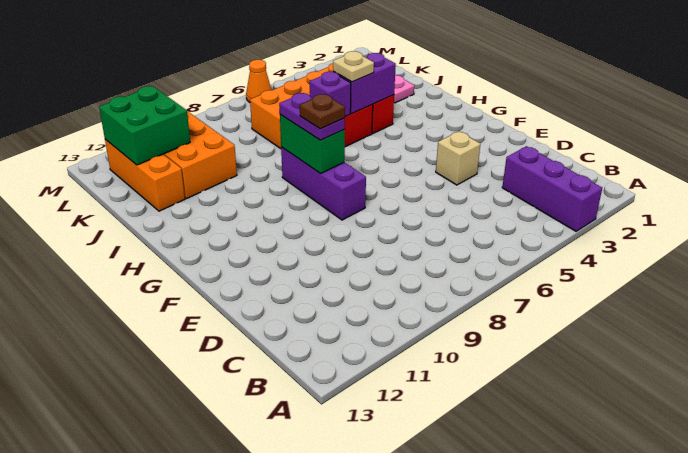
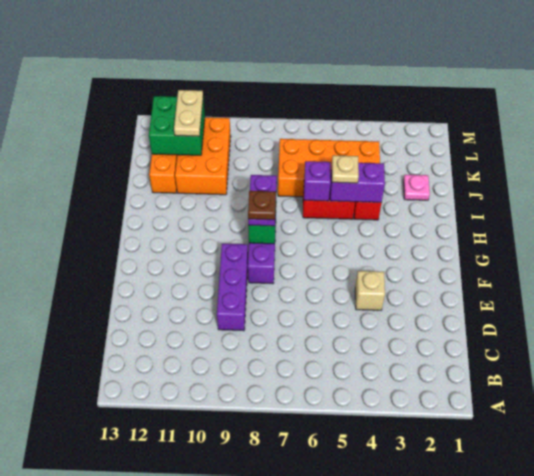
purple brick A3:C3 level 1 -> purple brick D9:F9 level 1
none -> tan plate K11:L11 level 3
orange cone M6 level 1 -> none

